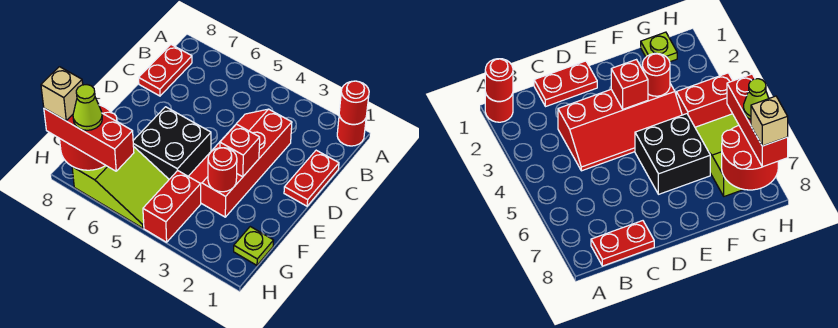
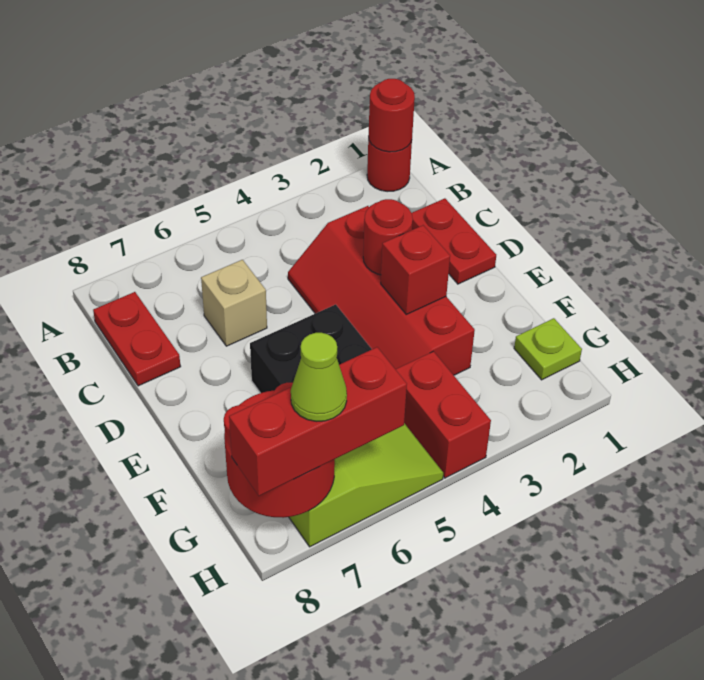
red round brick F3 level 2 -> red round brick D3 level 2
tan brick H8 level 4 -> tan brick C6 level 1

